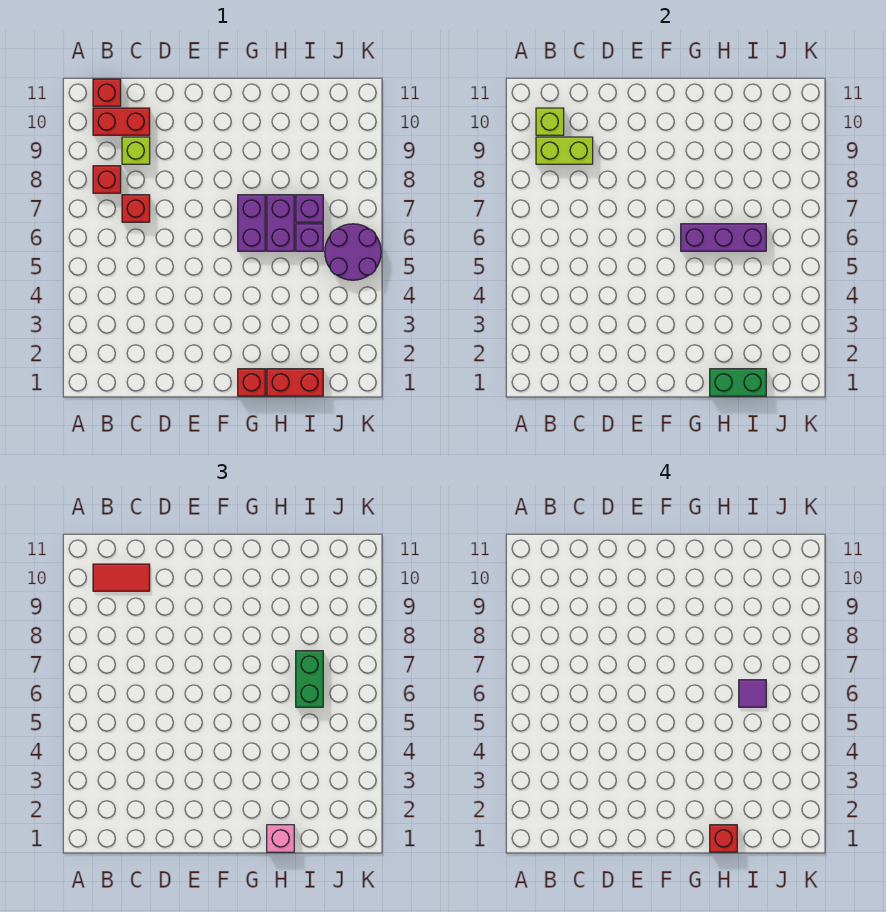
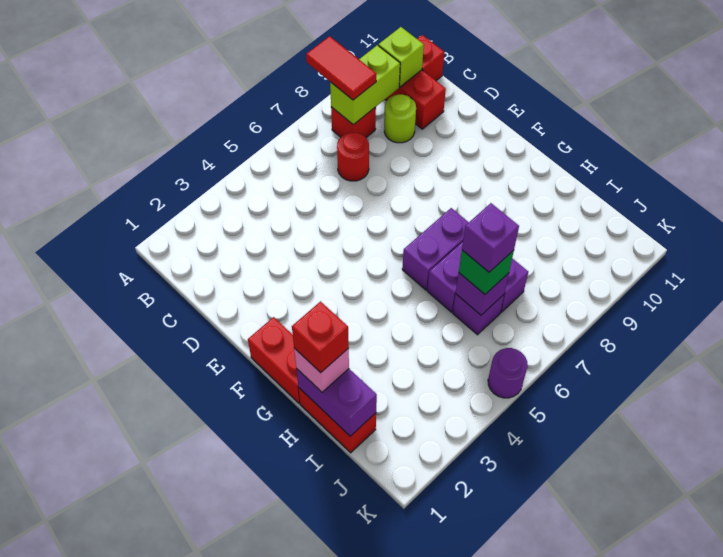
lime brick B9:C9 level 2 -> lime brick B8:B9 level 2
red tile B10:C10 level 3 -> red tile A8:B8 level 3
red brick C7 level 1 -> red round brick C7 level 1
lime brick C9 level 1 -> lime round brick C9 level 1
red brick G1 level 1 -> red brick F1:G1 level 1
purple brick G6:I6 level 2 -> purple brick I6 level 2
green brick H1:I1 level 2 -> purple brick H1:I1 level 2
green brick I6:I7 level 3 -> green brick I6 level 3
purple tile I6 level 4 -> purple brick I6 level 4
purple round brick J5:K6 level 1 -> purple round brick K5 level 1

